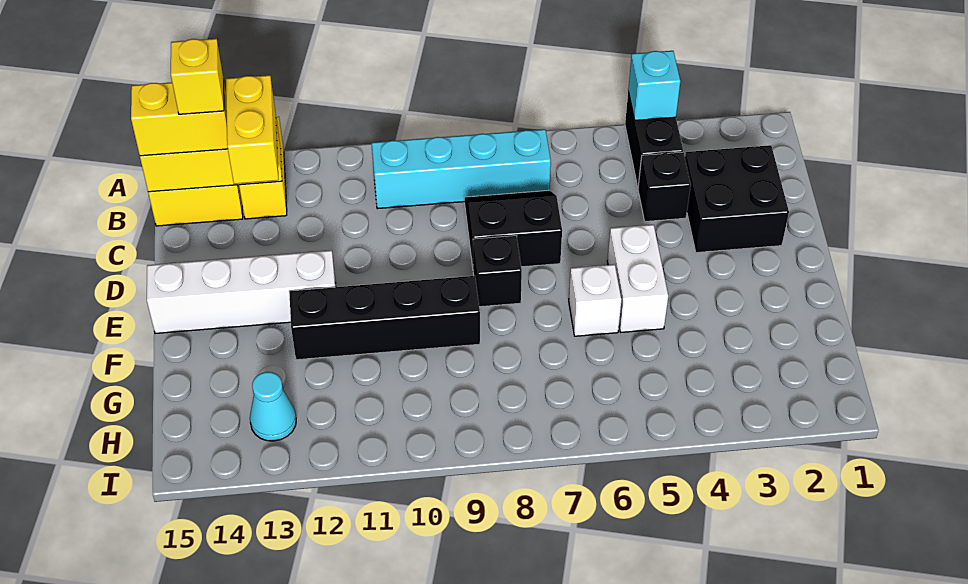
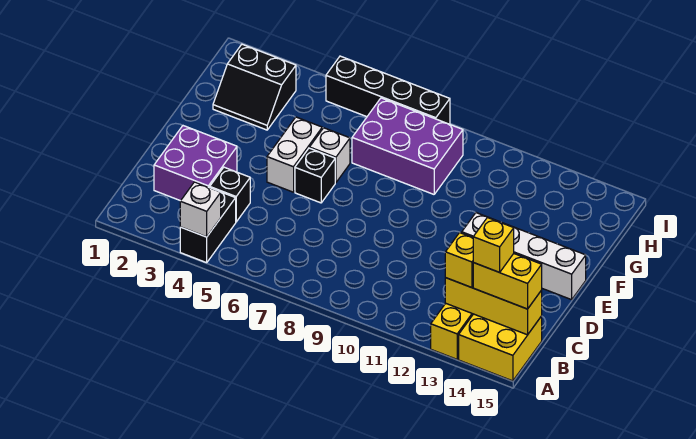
cyan brick A4 level 2 -> white brick A4 level 2
cyan brick B7:B10 level 1 -> none
yellow brick B13:C13 level 3 -> yellow brick B13 level 3
black brick C2:D3 level 1 -> purple brick C2:D3 level 1
black slope C7:D8 level 1 top D -> black slope G2:H3 level 1 top H
black brick E8 level 1 -> black brick E6 level 1
black brick F9:F12 level 1 -> black brick I5:I8 level 1
none -> purple brick G7:H9 level 1
cyan cone H13 level 1 -> none

